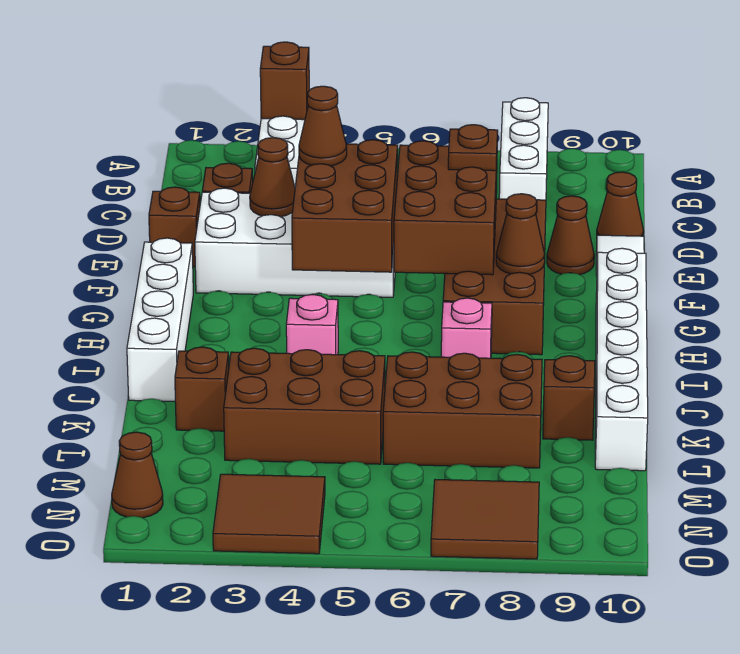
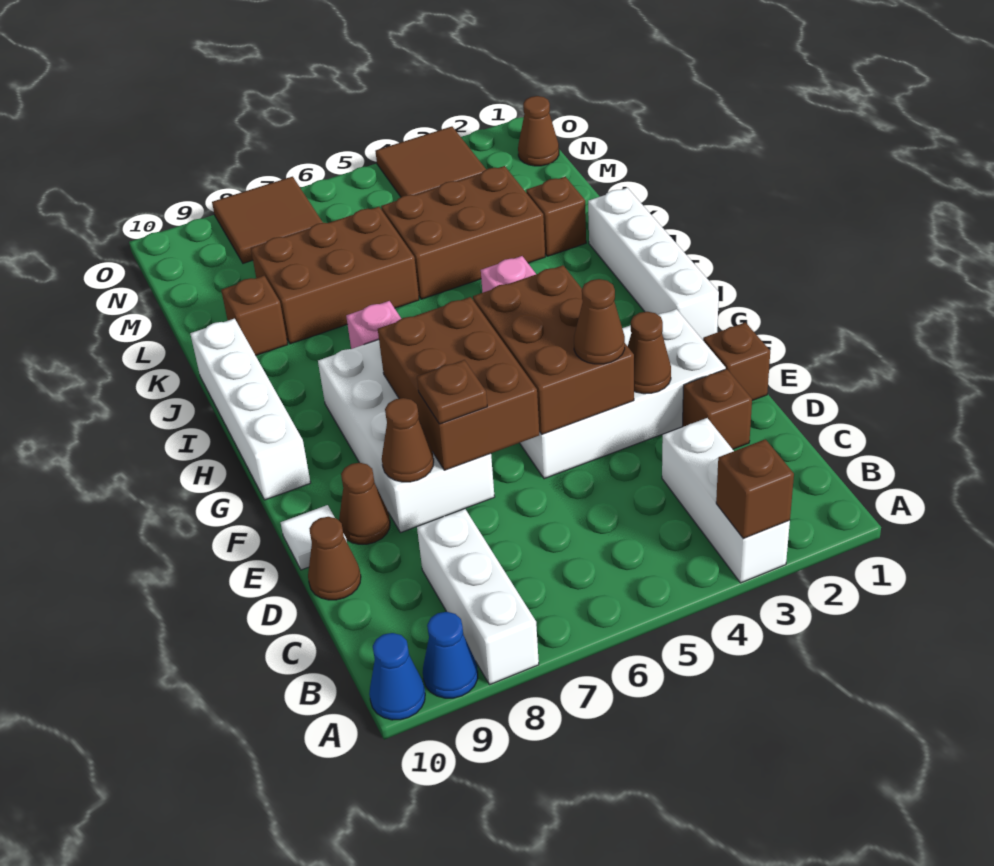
none -> blue cone A9 level 1
none -> blue cone A10 level 1
brown brick E7:H8 level 1 -> white brick E7:H8 level 1
brown cone G8 level 2 -> brown cone E8 level 2
white brick G10:L10 level 1 -> white brick G10:J10 level 1

